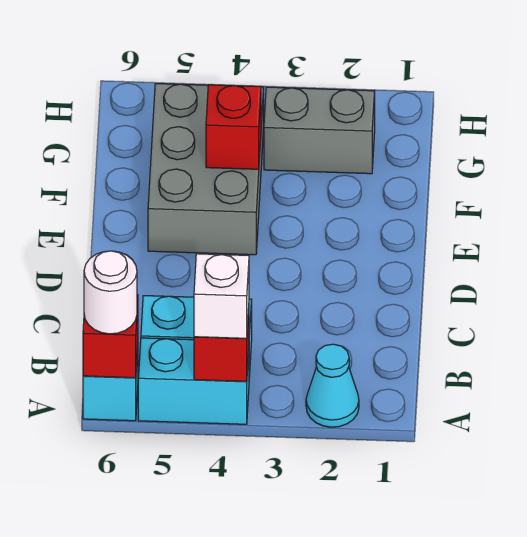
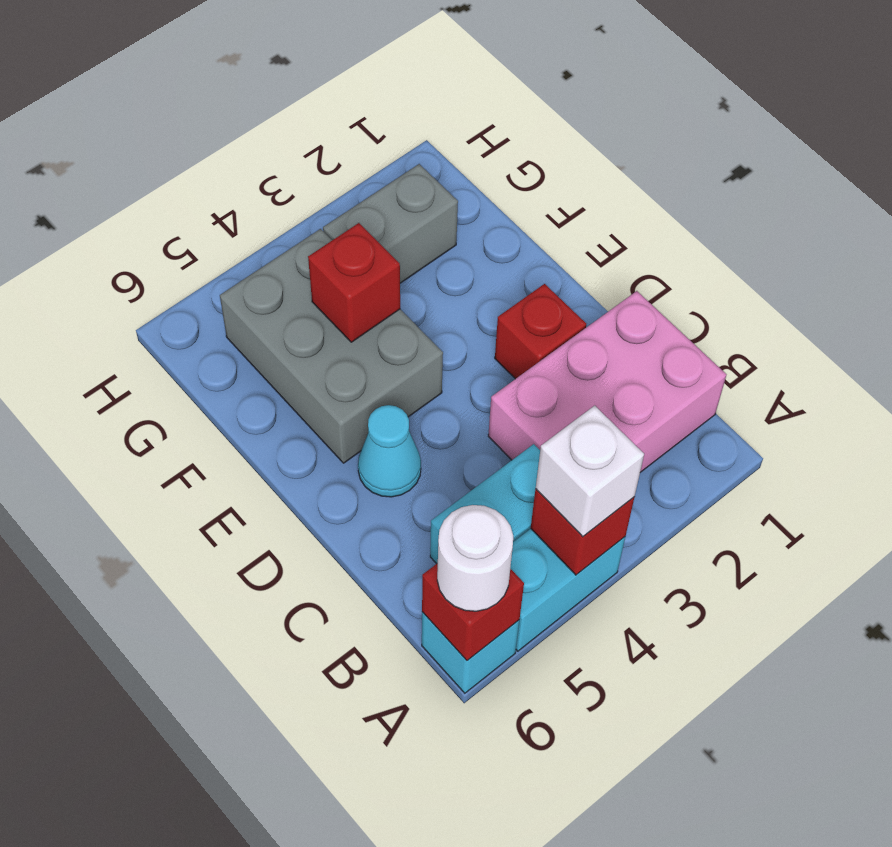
cyan cone A2 level 1 -> cyan cone D5 level 1
none -> pink brick B1:C3 level 1
none -> red brick D2 level 1

